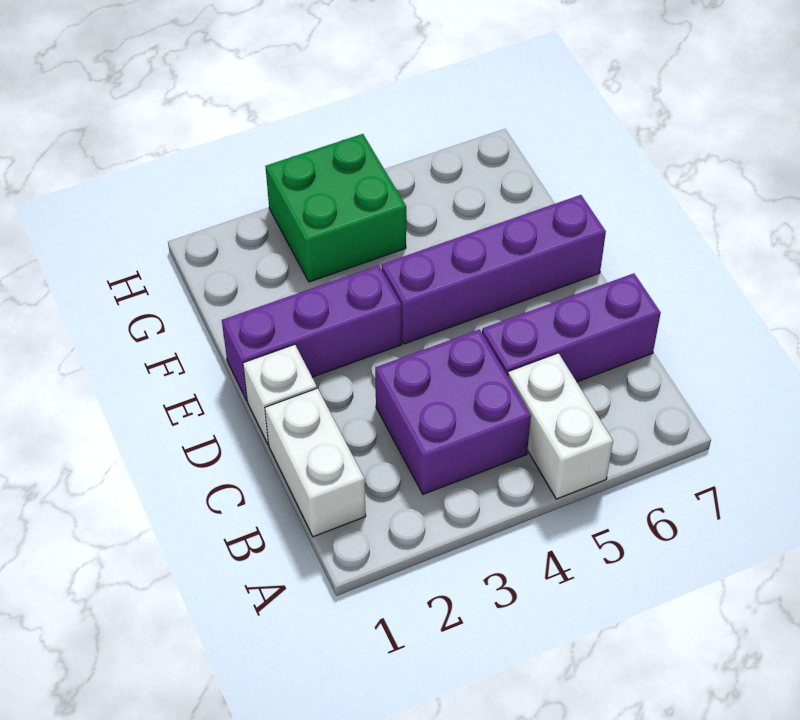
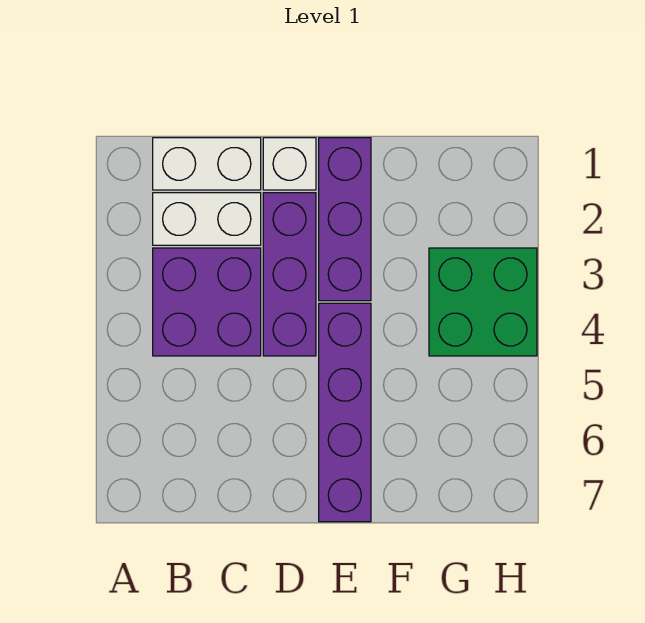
white brick A5:B5 level 1 -> white brick B2:C2 level 1
purple brick C5:C7 level 1 -> purple brick D2:D4 level 1

